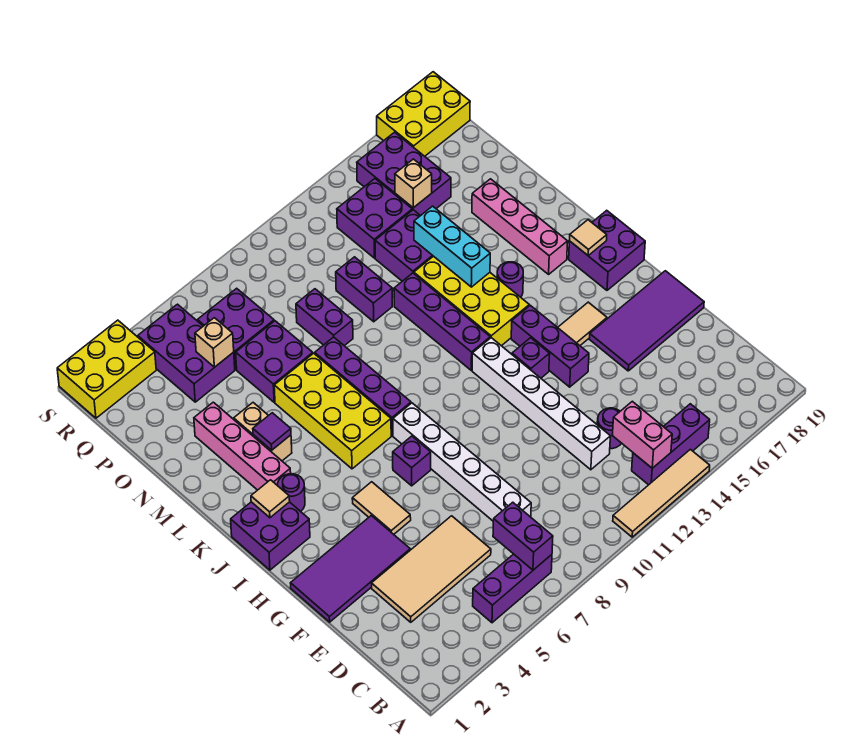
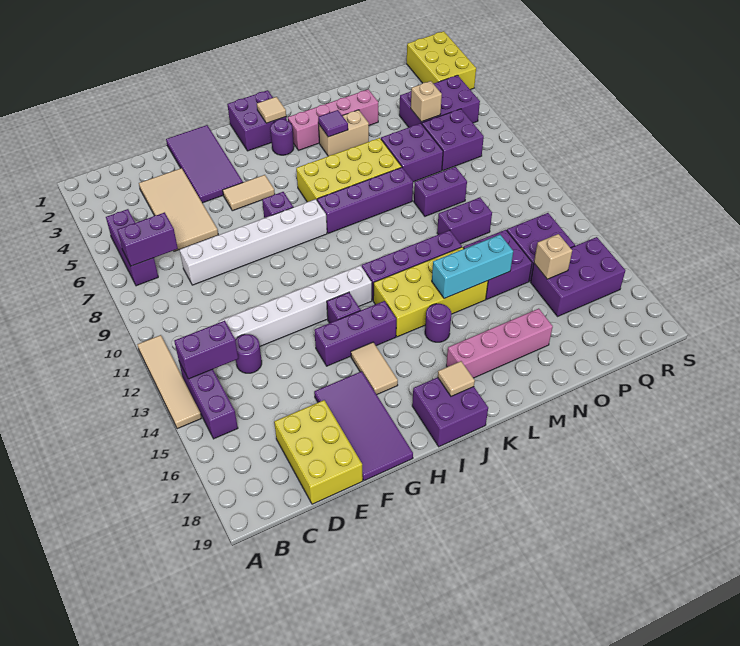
pink brick B13:C13 level 2 -> purple brick B13:C13 level 2
yellow brick R17:S19 level 1 -> yellow brick D17:E19 level 1

